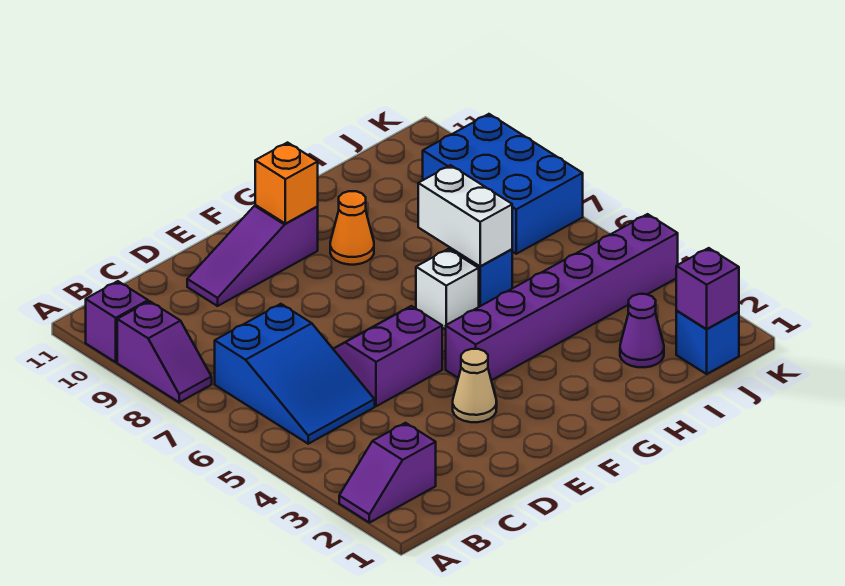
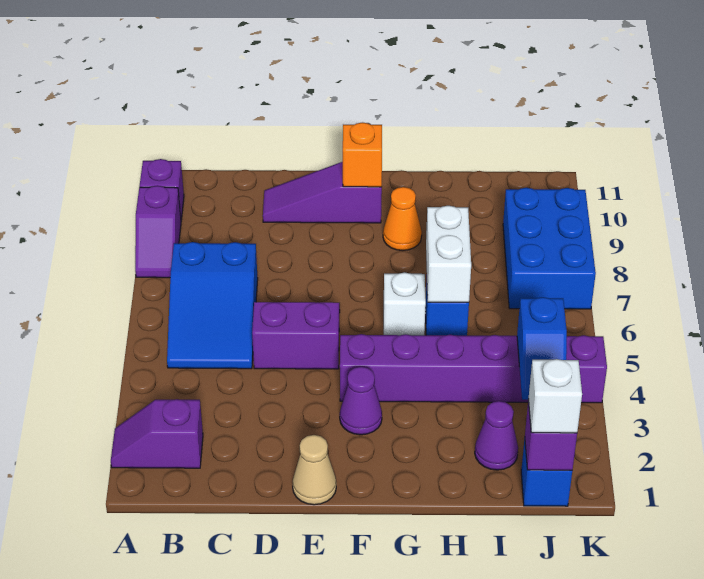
tan cone E3 level 1 -> tan cone E1 level 1
none -> purple cone F3 level 1
none -> white brick J1 level 3
none -> blue slope J3:J4 level 2 top 4

